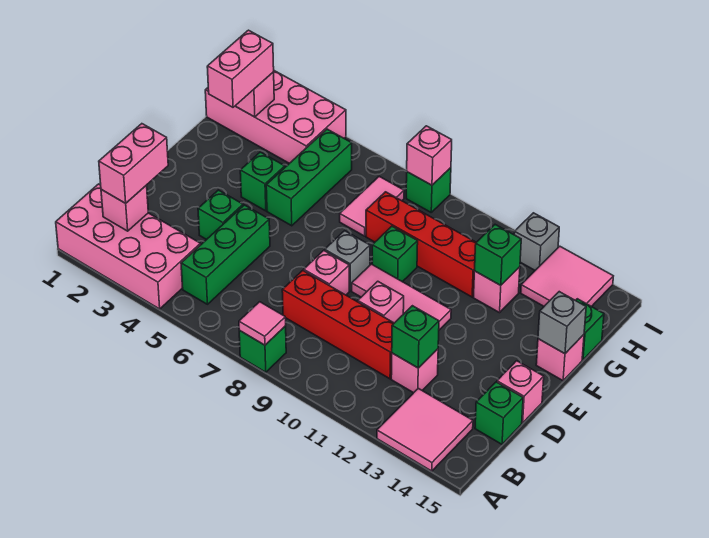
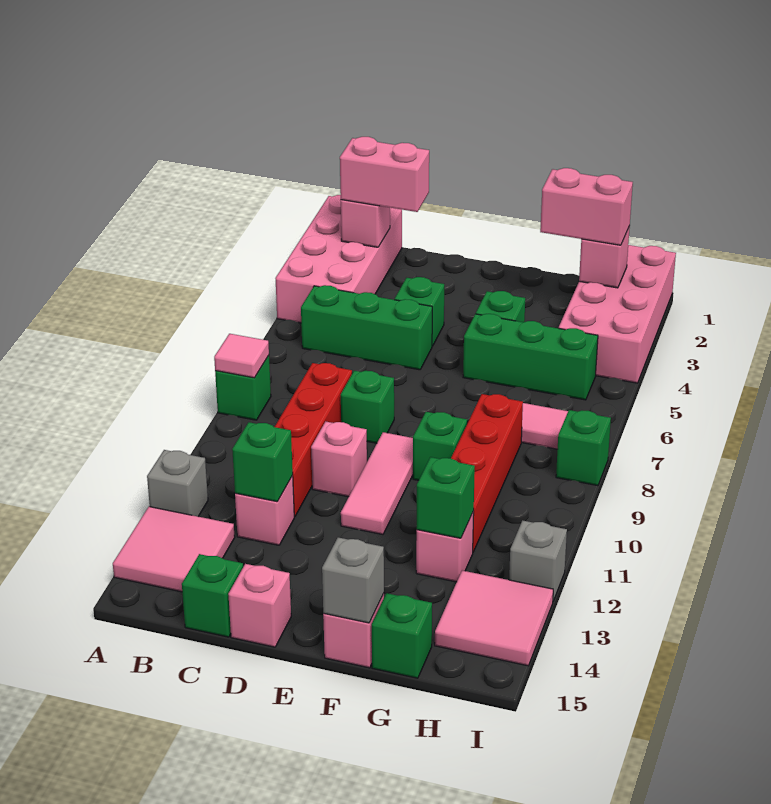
pink brick D8 level 1 -> green brick D8 level 1
grey brick E8 level 1 -> grey brick A12 level 1
pink brick I8 level 2 -> none

